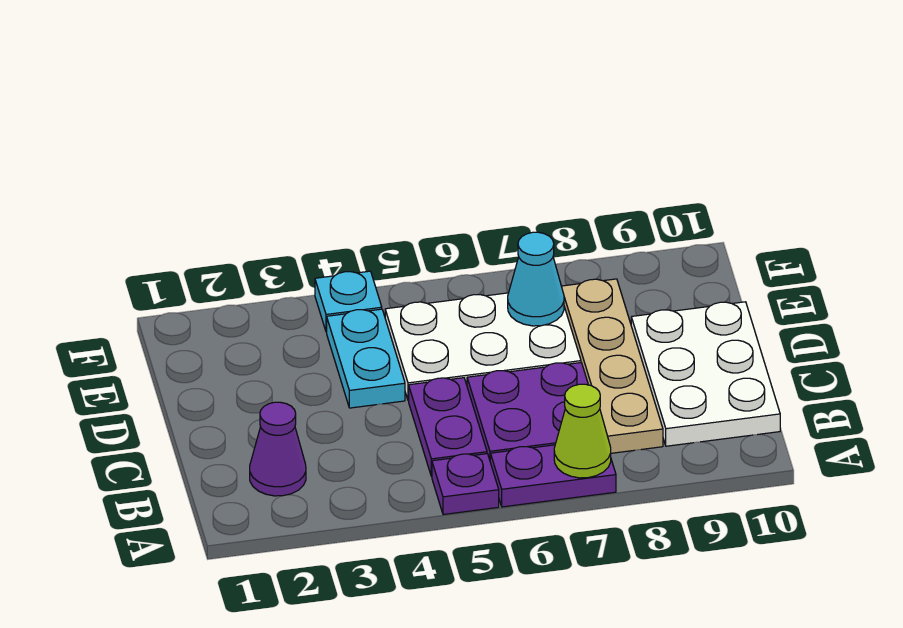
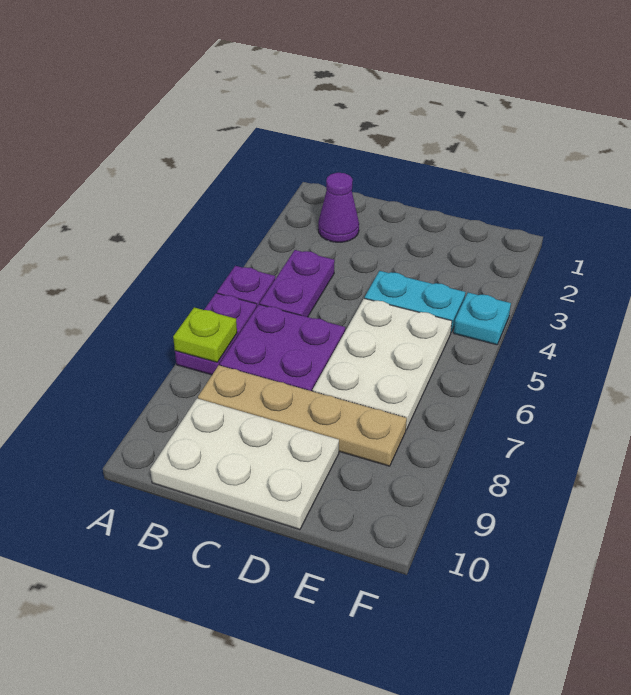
lime cone A7 level 2 -> lime plate A7 level 2
purple plate B5:C5 level 1 -> purple plate B4:B5 level 1
cyan cone E7 level 2 -> none

